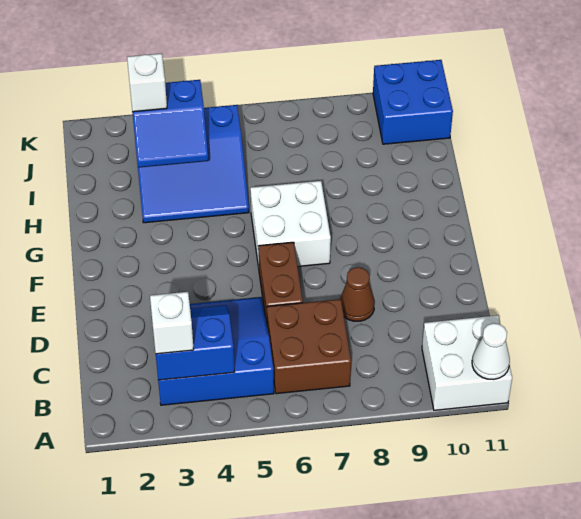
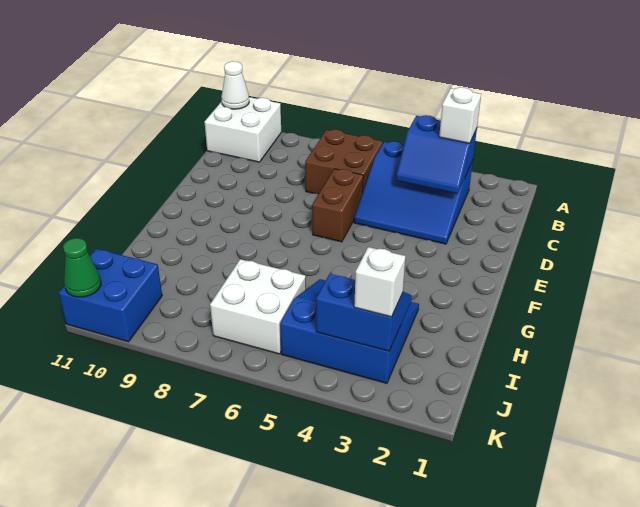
brown cone D8 level 1 -> none
white brick F6:G7 level 1 -> white brick I6:J7 level 1
none -> green cone K11 level 2

